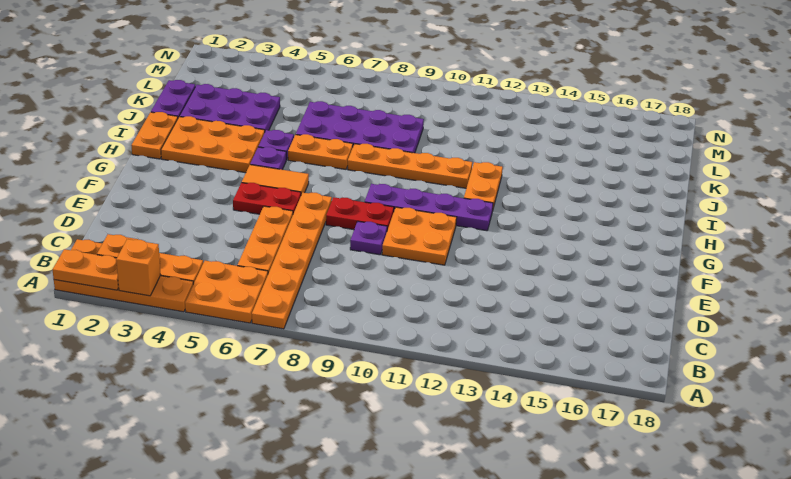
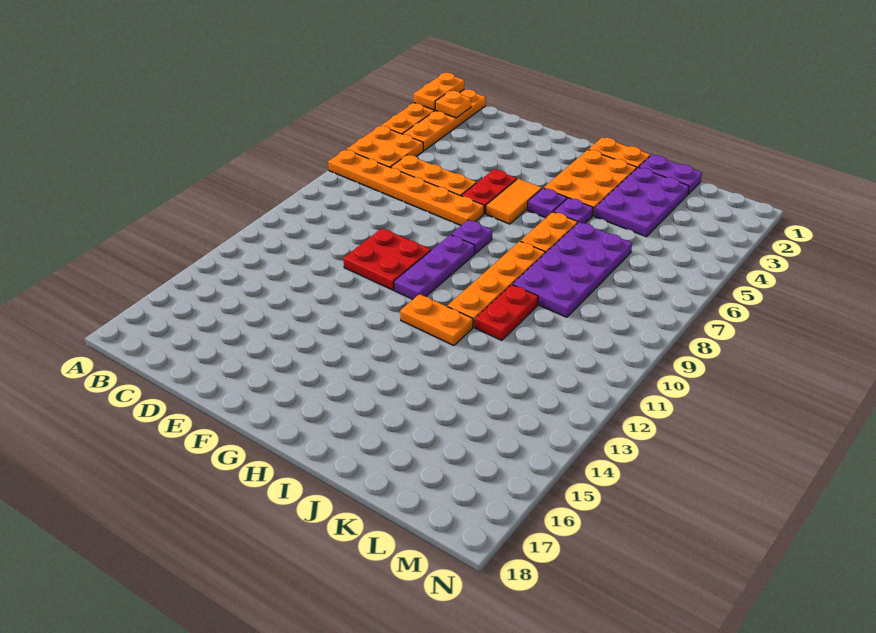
orange brick A3 level 2 -> none
purple plate E9 level 1 -> purple plate G8 level 1
orange plate E10:F11 level 1 -> red plate E10:F11 level 1
red plate F8:F9 level 1 -> red plate J10:J11 level 1
purple plate G9:G12 level 1 -> purple plate G9:G11 level 1

